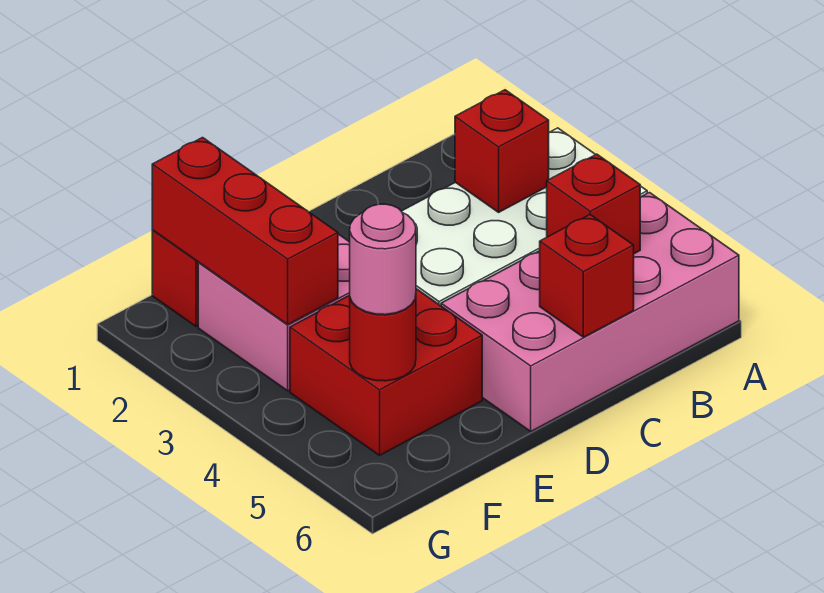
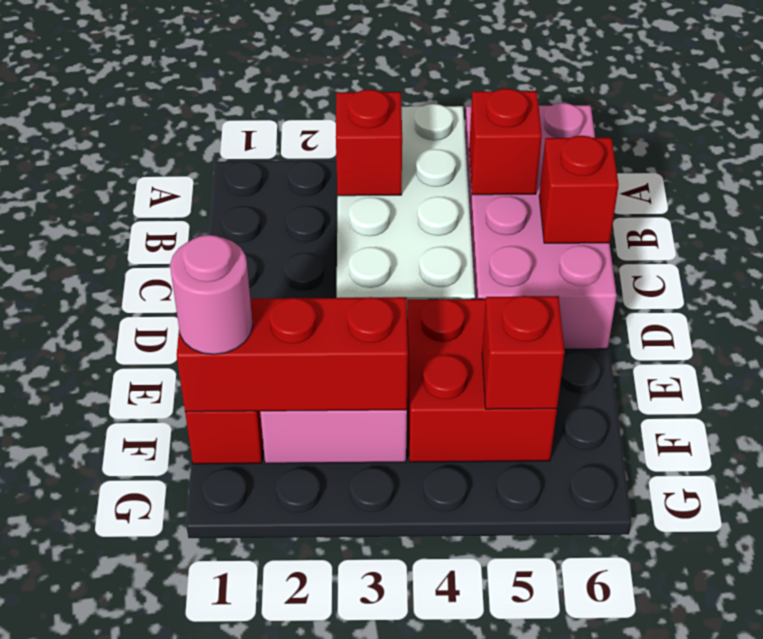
red round brick F5 level 2 -> red brick F5 level 2
pink round brick F5 level 3 -> pink round brick F1 level 3

